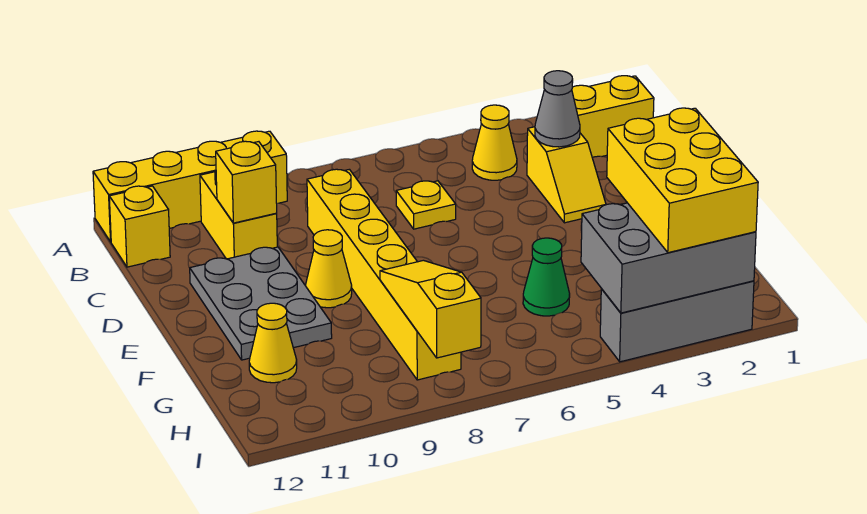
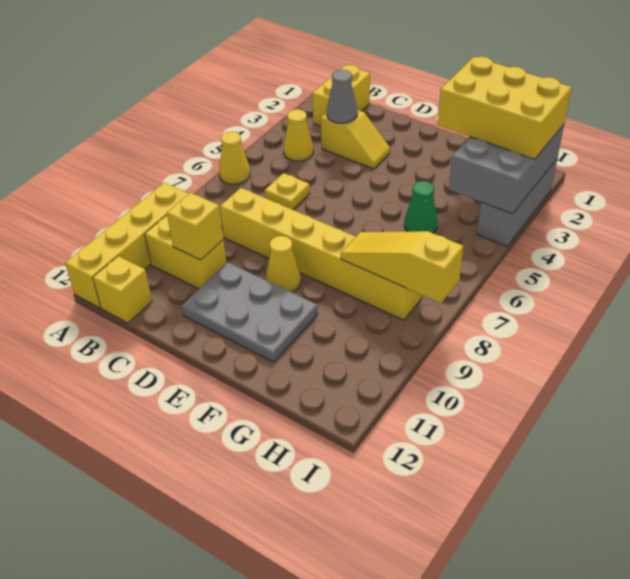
yellow cone G11 level 1 -> yellow cone A6 level 1

